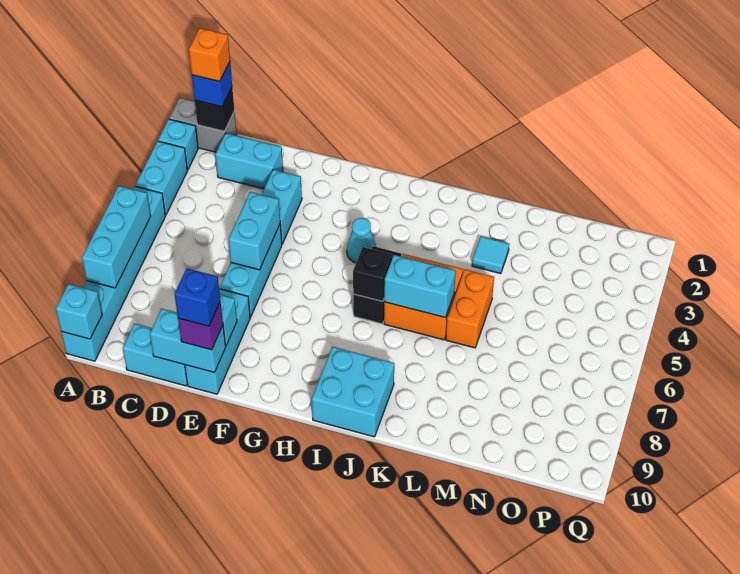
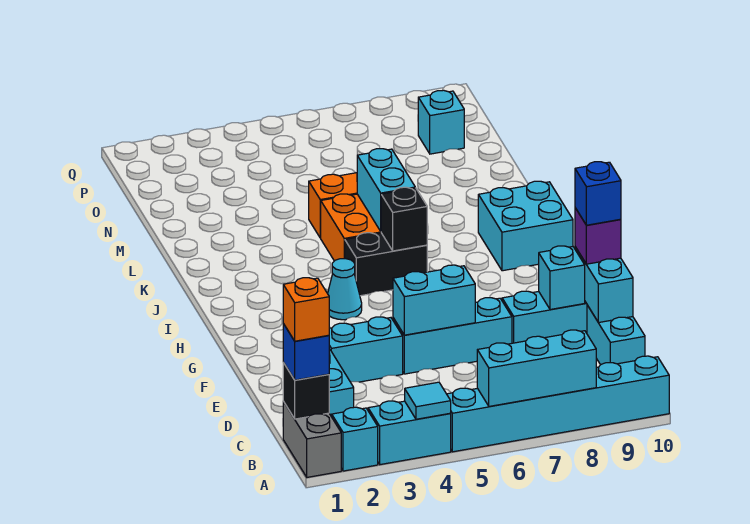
cyan brick A10 level 2 -> cyan brick O9 level 1
cyan tile L3 level 1 -> cyan tile A4 level 2

